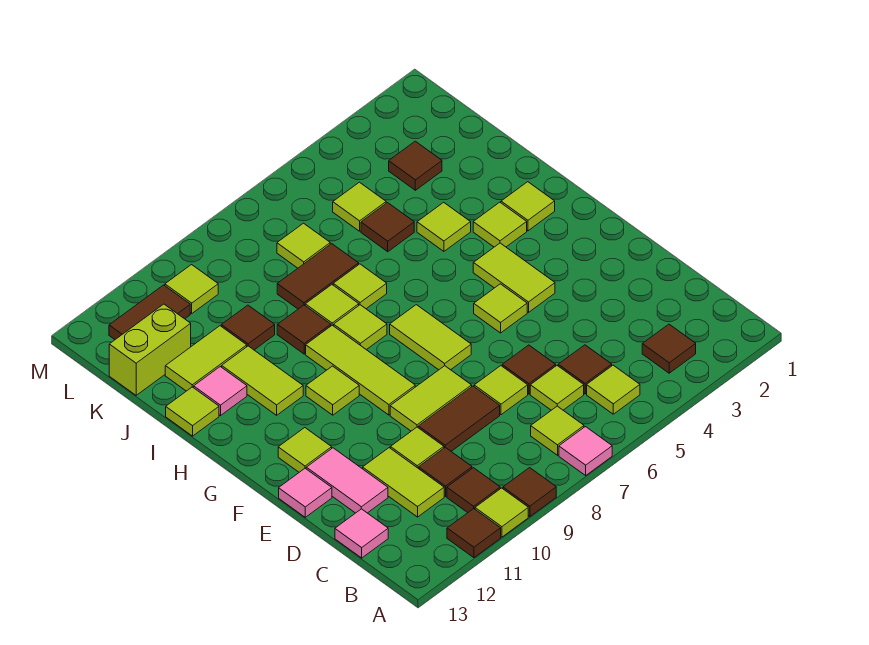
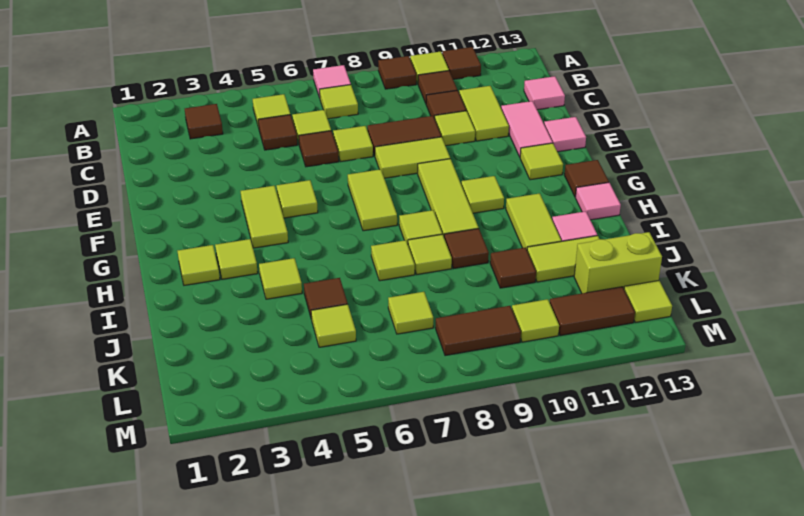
none -> pink tile H13 level 1
lime tile I13 level 1 -> lime tile L13 level 1
brown tile J7:J8 level 1 -> brown tile L8:L9 level 1
brown tile K3 level 1 -> brown tile G13 level 1

